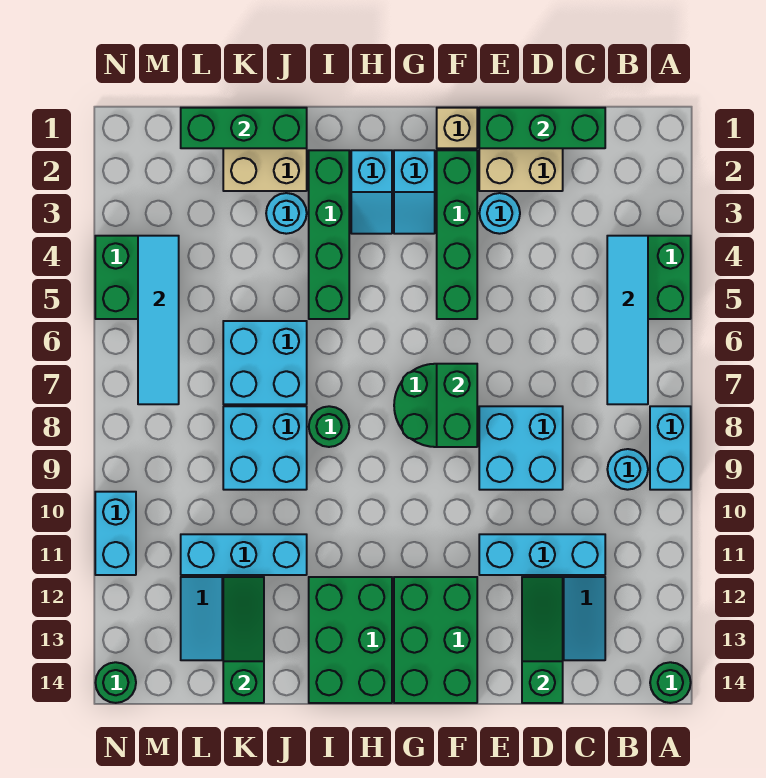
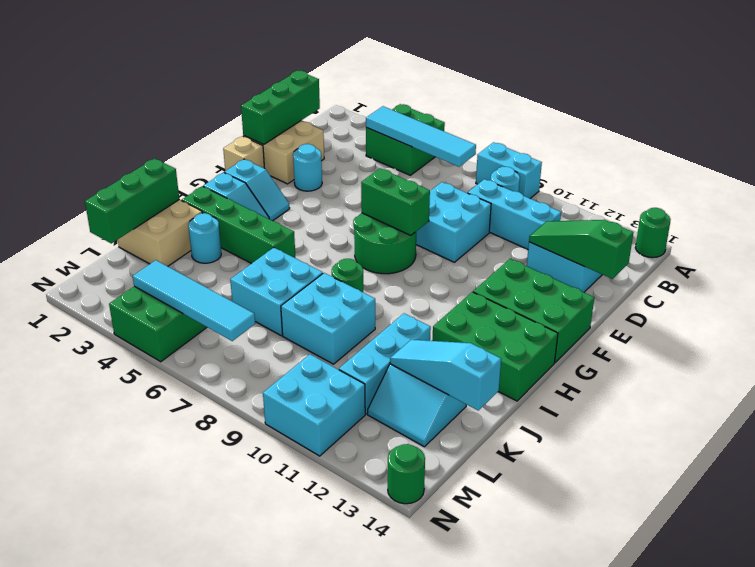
cyan brick C11:E11 level 1 -> cyan brick C9:C11 level 1
green brick F2:F5 level 1 -> none
green slope K12:K14 level 2 top 14 -> cyan slope K12:K14 level 2 top 14
cyan brick N10:N11 level 1 -> cyan brick M10:N11 level 1

